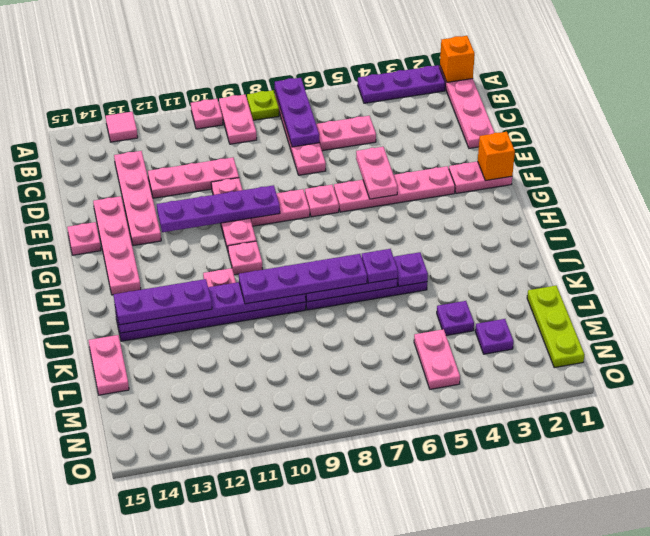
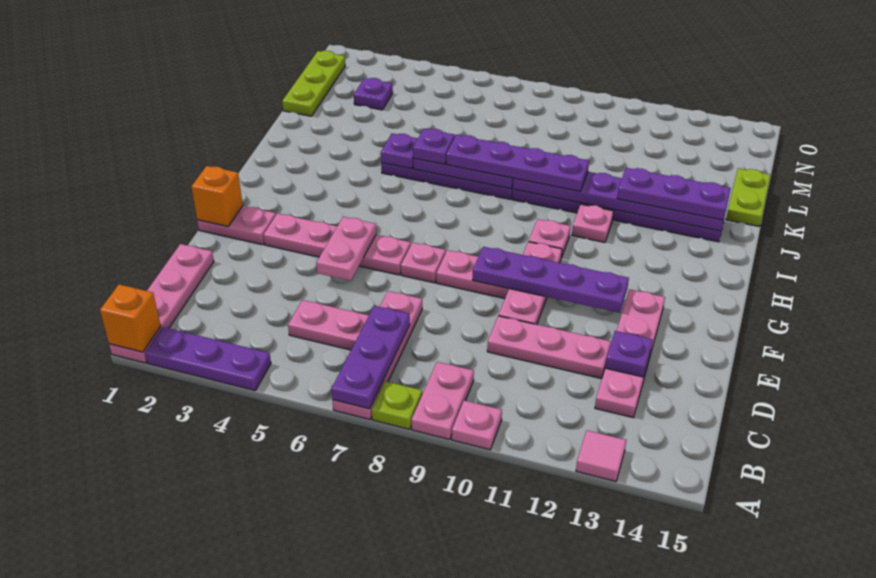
pink plate E14:H14 level 1 -> none
pink plate F15 level 1 -> none
pink plate K15:L15 level 1 -> lime plate K15:L15 level 1
purple plate L4 level 1 -> purple plate D13 level 2
pink plate M5:N5 level 1 -> none

